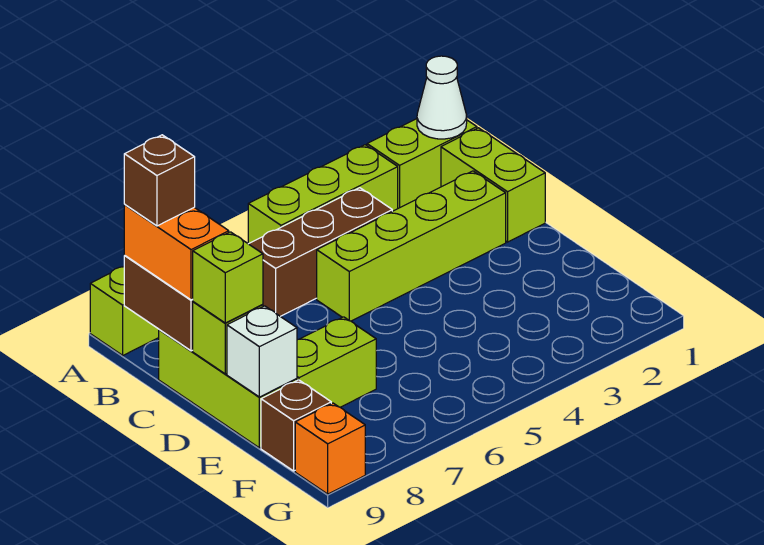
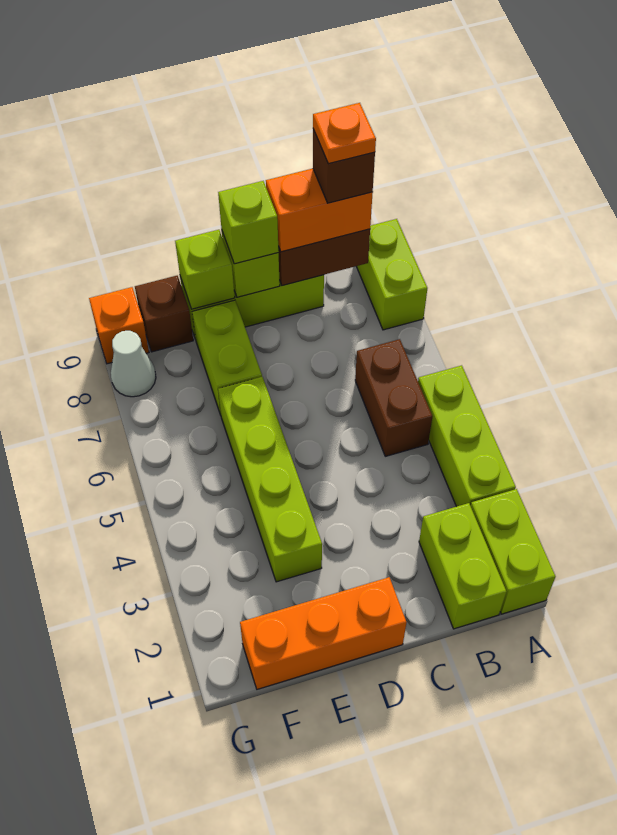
white cone A1 level 2 -> white cone G8 level 1
lime brick B1:C1 level 1 -> lime brick B1:B2 level 1
brown brick B4:B6 level 1 -> brown brick B5:B6 level 1
none -> orange plate B9 level 5
lime brick C2:C5 level 1 -> lime brick E3:E6 level 1
none -> orange brick D1:F1 level 1
white brick E9 level 2 -> lime brick E9 level 2

